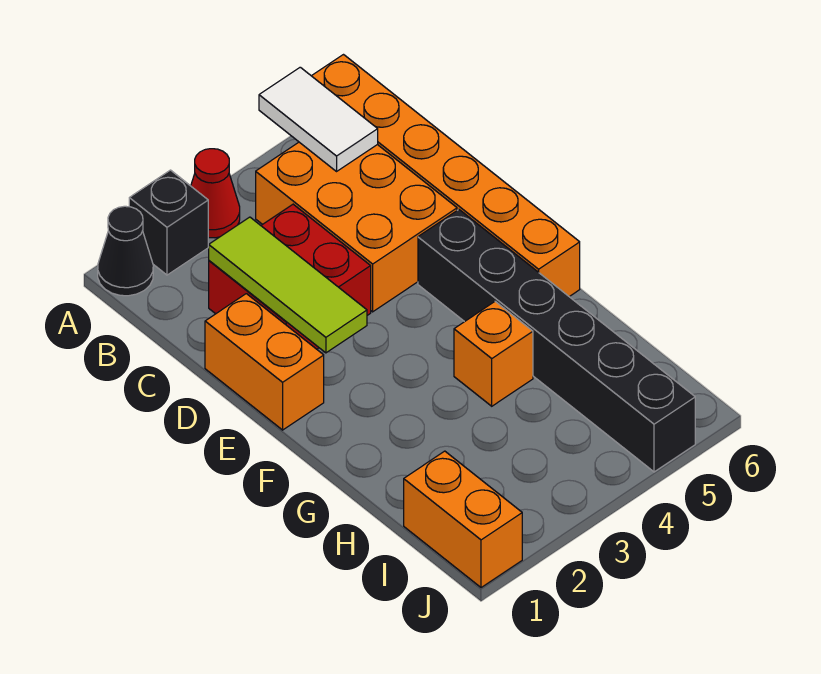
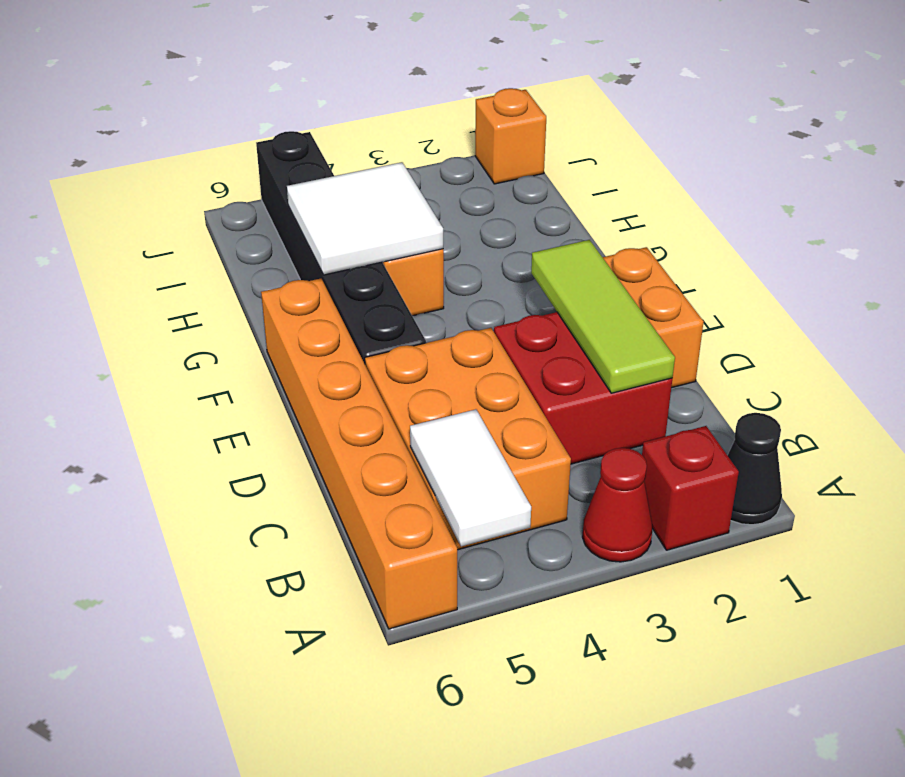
black brick A2 level 1 -> red brick A2 level 1
none -> white tile G4:H5 level 2
orange brick I1:J1 level 1 -> orange brick J1 level 1

